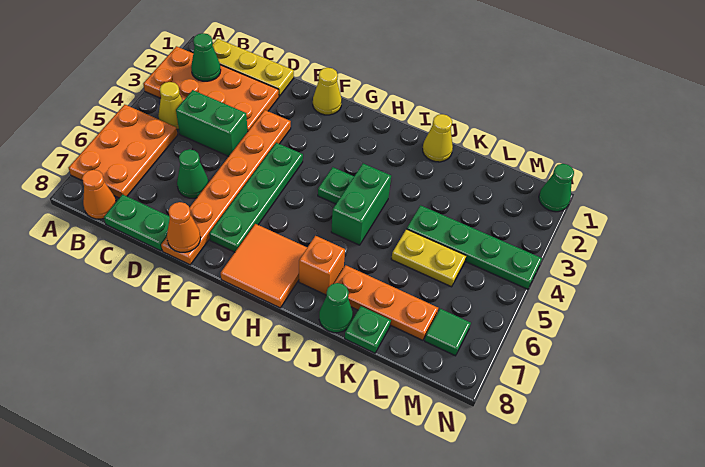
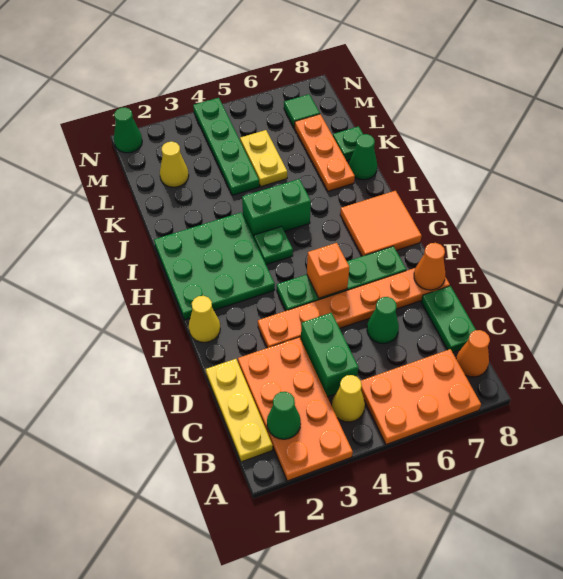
none -> green plate G1:I3 level 1
orange brick I7 level 1 -> orange brick F5 level 2
yellow cone J1 level 1 -> yellow cone L2 level 1

